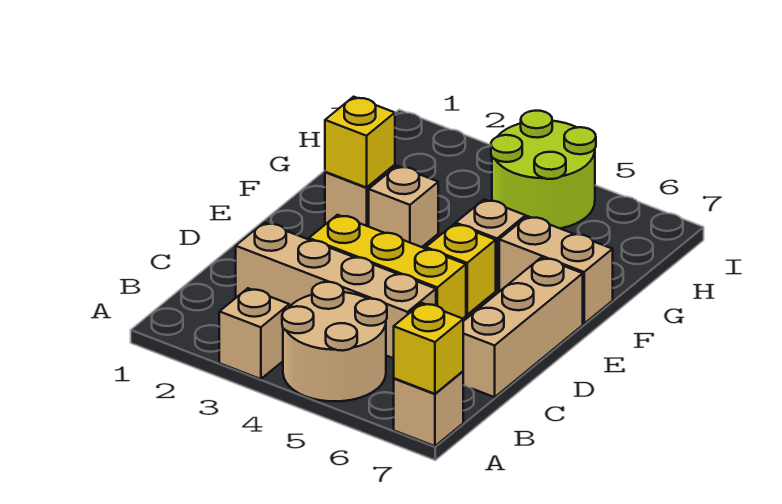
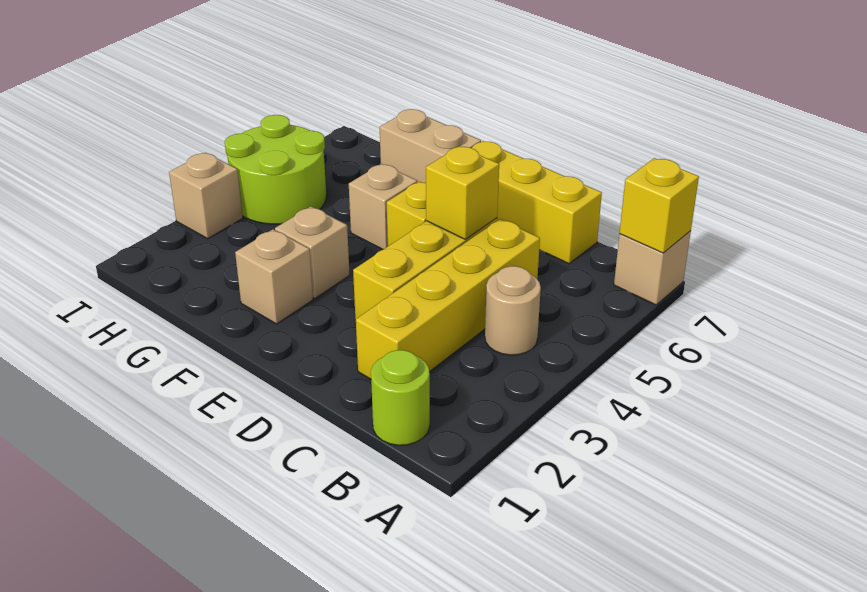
tan brick A3 level 1 -> tan brick I3 level 1
tan round brick A4:B5 level 1 -> tan round brick B4 level 1
none -> lime round brick B1 level 1
tan brick C2:C5 level 1 -> yellow brick C2:C5 level 1
tan brick C7:E7 level 1 -> yellow brick C7:E7 level 1
yellow brick F2 level 2 -> yellow brick D5 level 2
tan brick F6:F7 level 1 -> tan brick F7:G7 level 1

